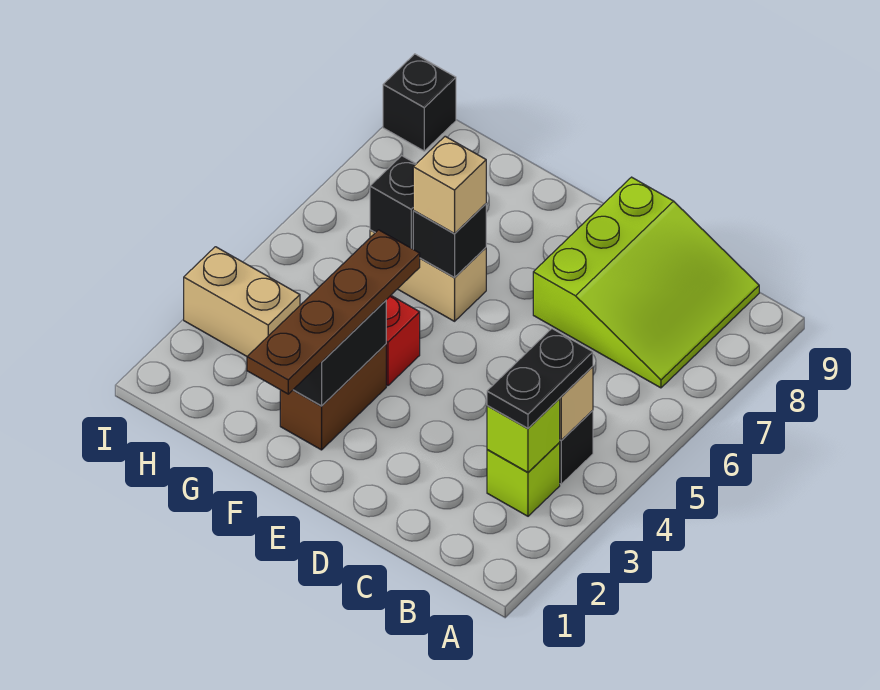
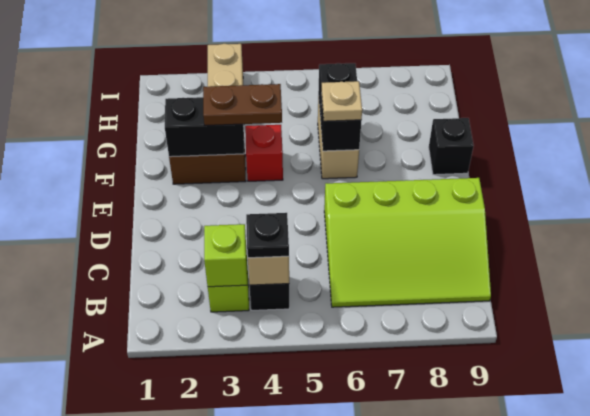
black plate B3:B4 level 3 -> black plate B4 level 3
lime slope B7:D9 level 1 top D -> lime slope B6:D9 level 1 top D
brown plate F1:F4 level 3 -> brown plate F3:F4 level 3
tan brick F6 level 3 -> tan plate F6 level 3
black brick I9 level 1 -> black brick F9 level 1

